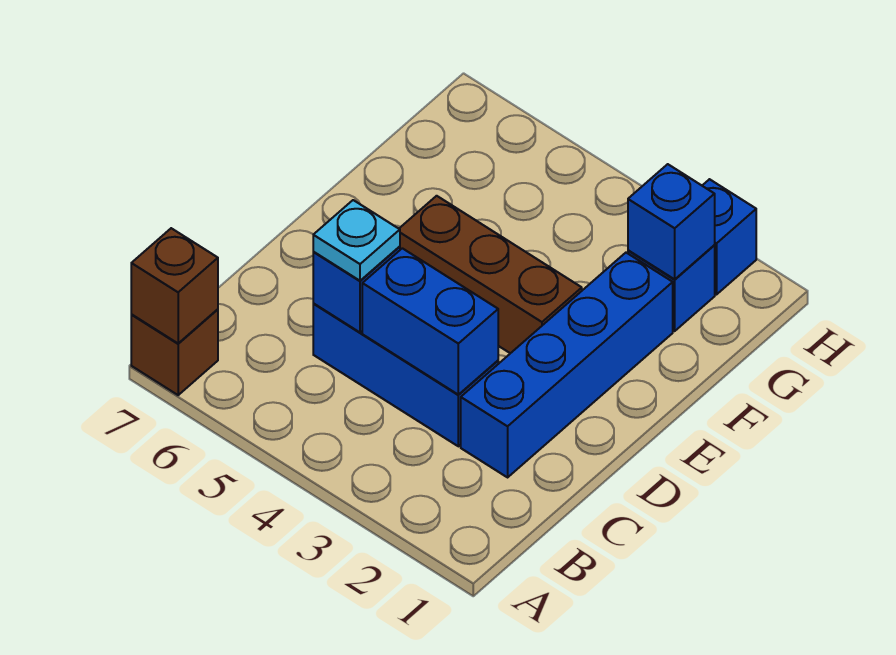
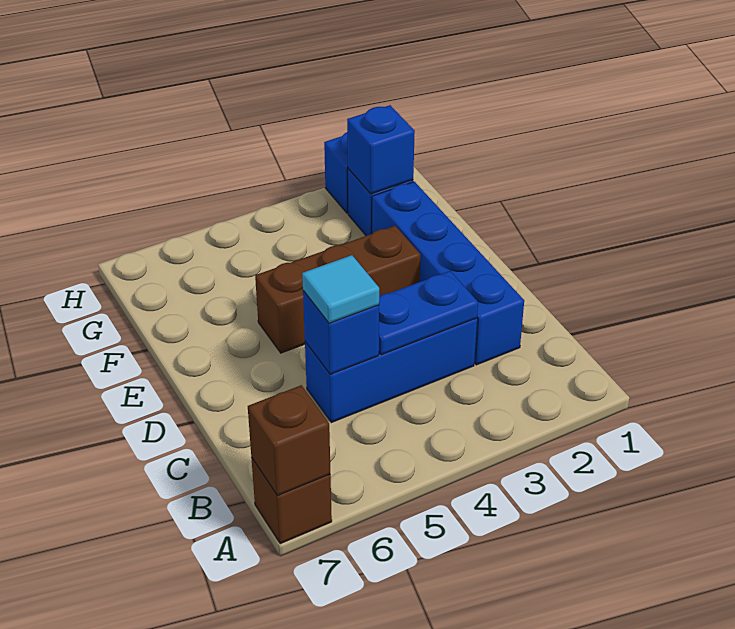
blue brick C3:C4 level 2 -> blue plate C3:C4 level 2
cyan plate C5 level 3 -> cyan tile C5 level 3

